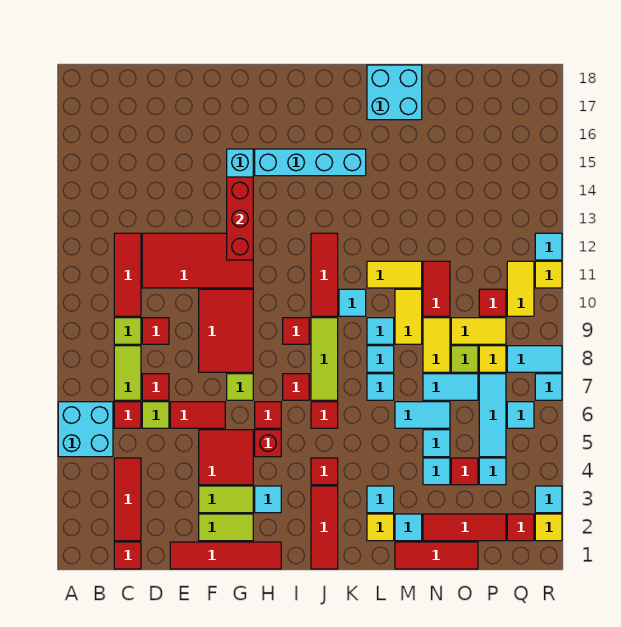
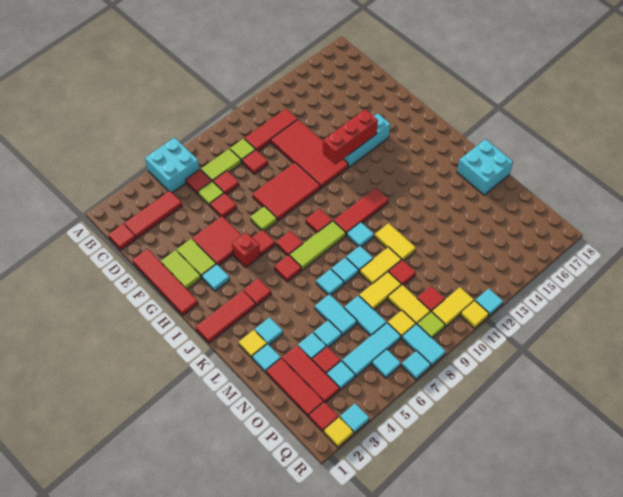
red tile E6:F6 level 1 -> red tile E6 level 1
cyan brick H15:K15 level 1 -> none
red tile M1:O1 level 1 -> red tile N3:P3 level 1
red tile N10:N11 level 1 -> red tile N10 level 1
lime tile O8 level 1 -> lime tile Q9 level 1

